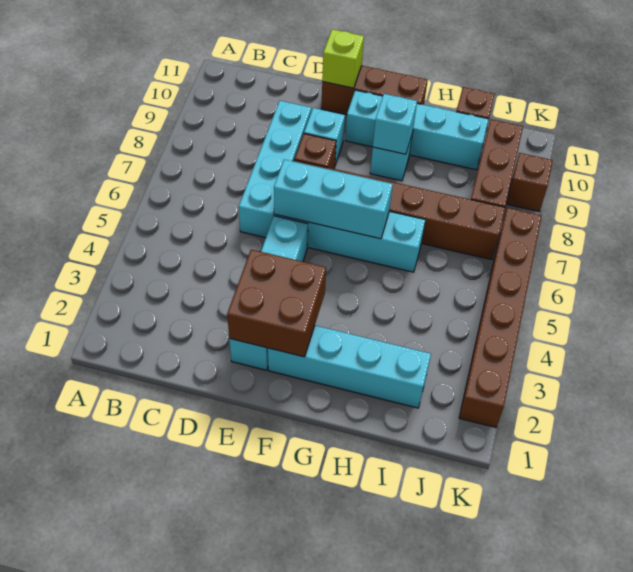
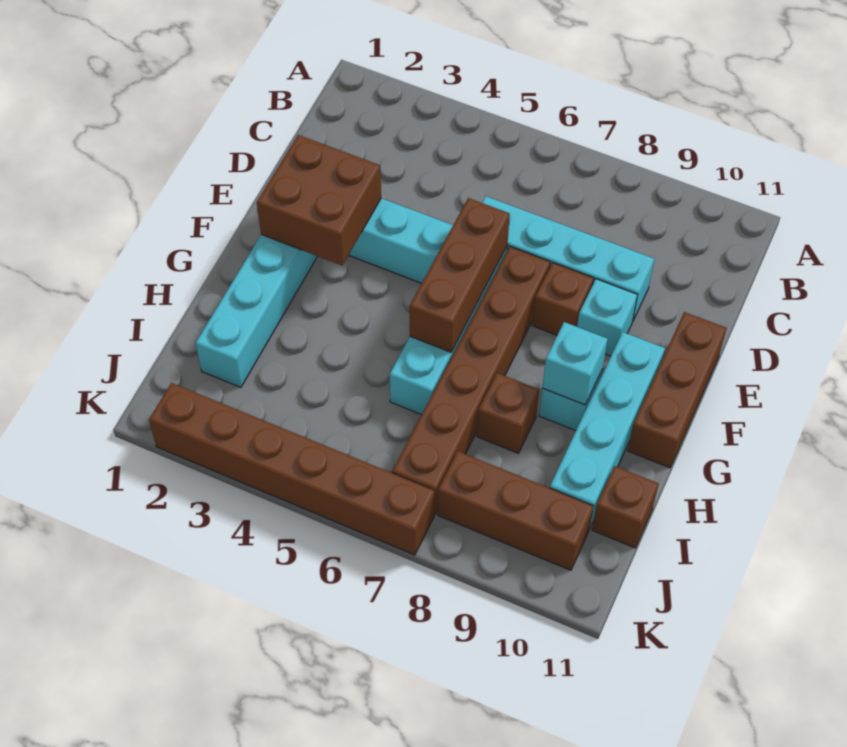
cyan brick E6:G6 level 2 -> brown brick E6:G6 level 2
lime brick E11 level 2 -> none
brown brick K9 level 1 -> brown brick H8 level 1

